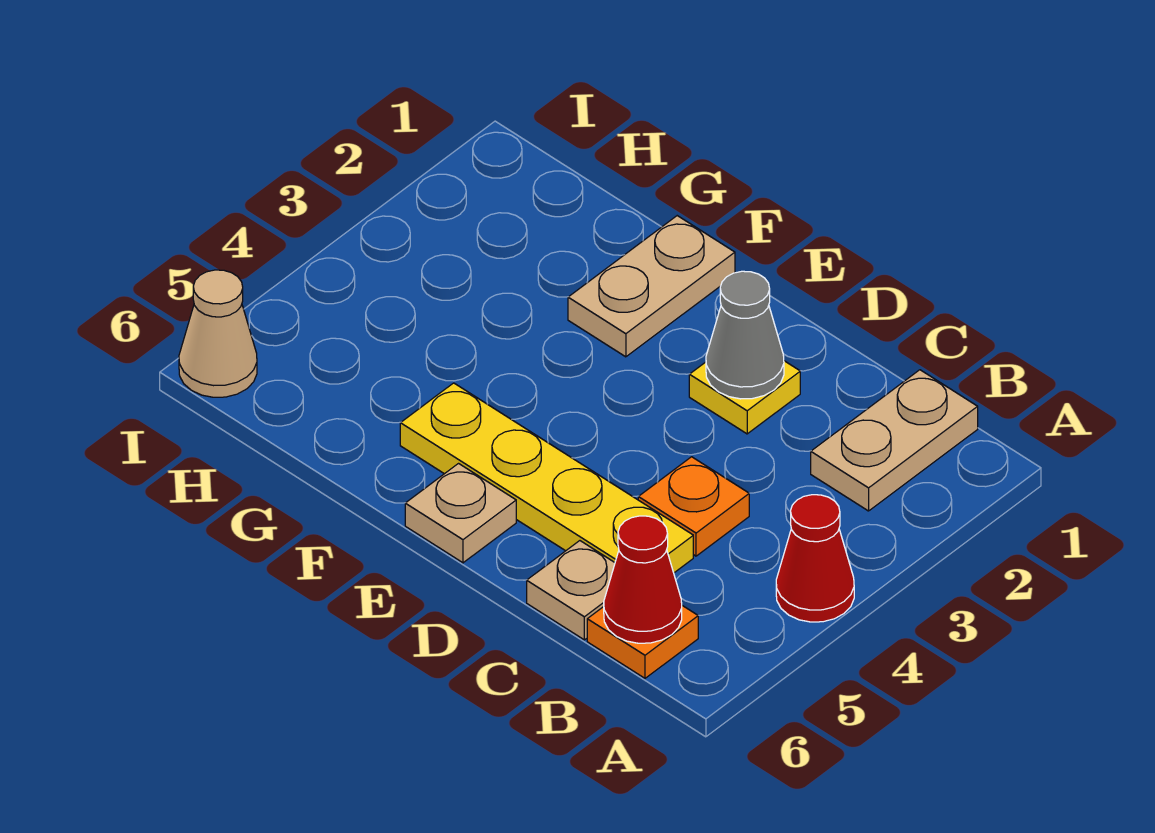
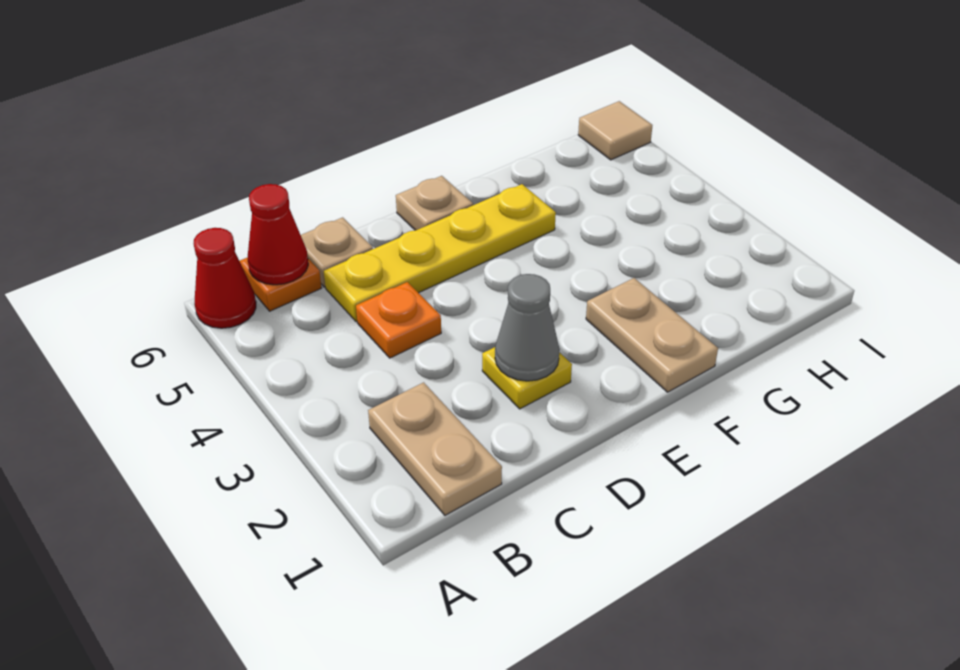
red cone A4 level 1 -> red cone A6 level 1
tan cone I6 level 1 -> tan tile I6 level 1

